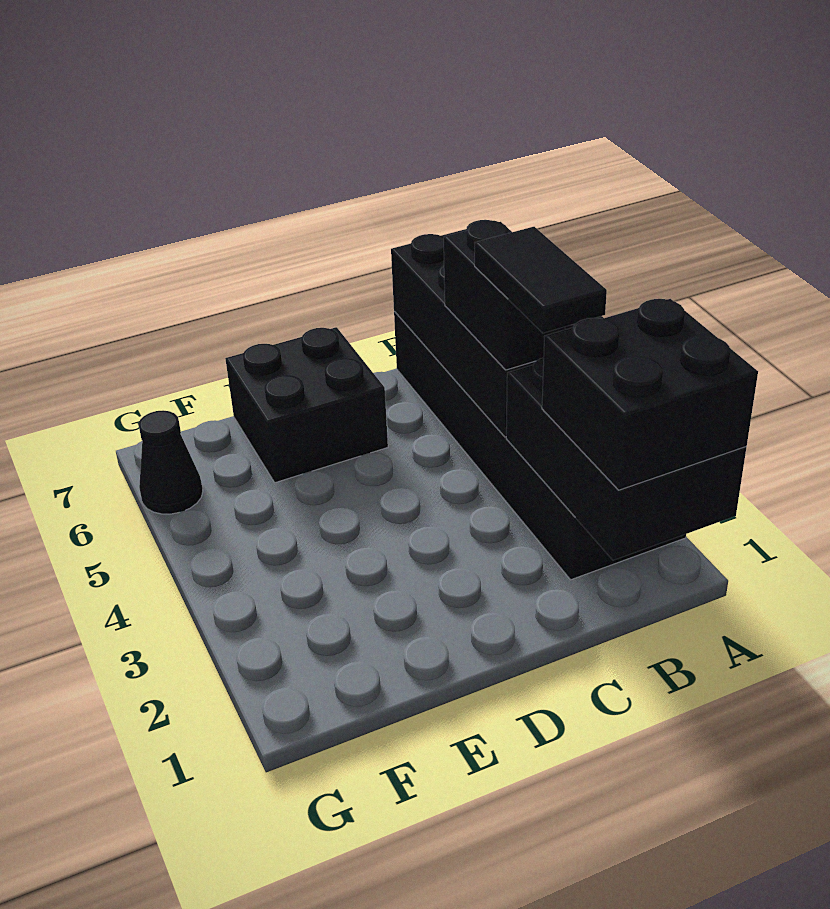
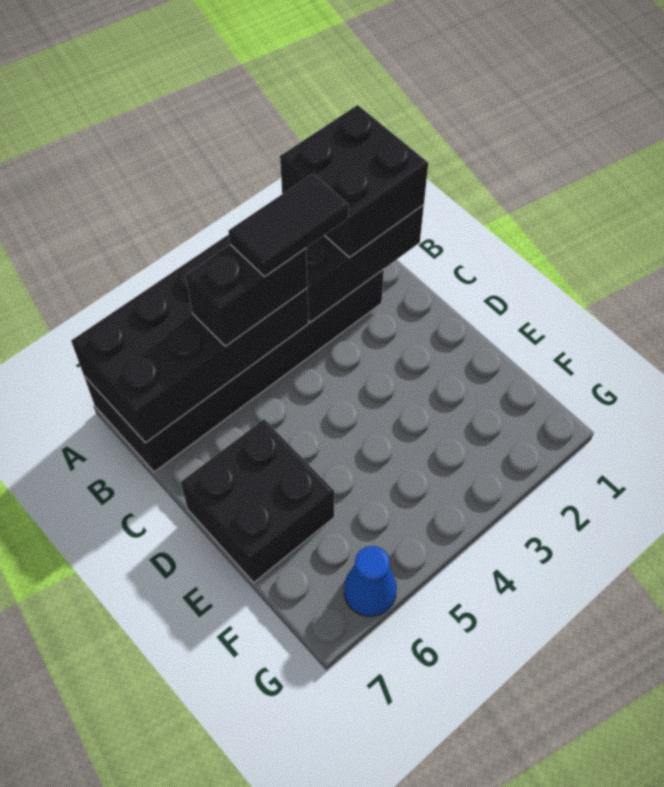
black cone G6 level 1 -> blue cone G6 level 1

